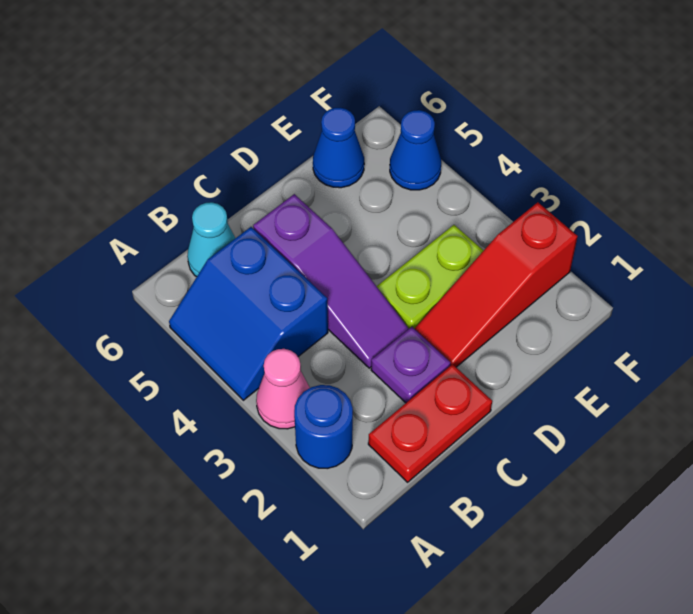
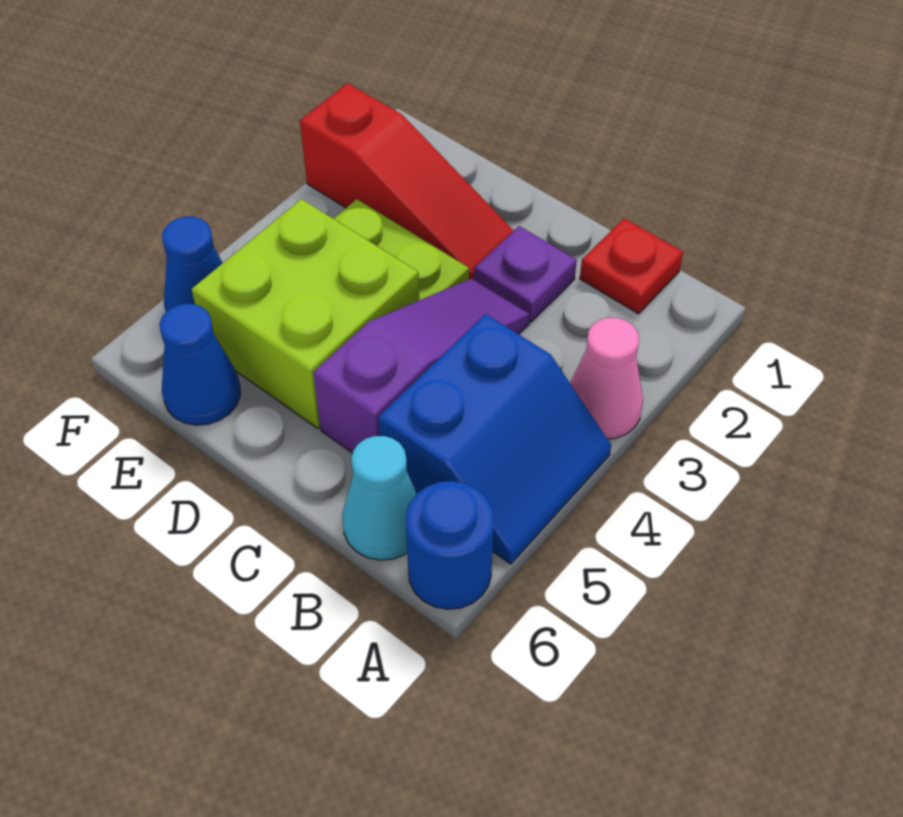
blue round brick A2 level 1 -> blue round brick A6 level 1
red plate B1:C1 level 1 -> red plate B1 level 1
none -> lime brick D4:E5 level 1

